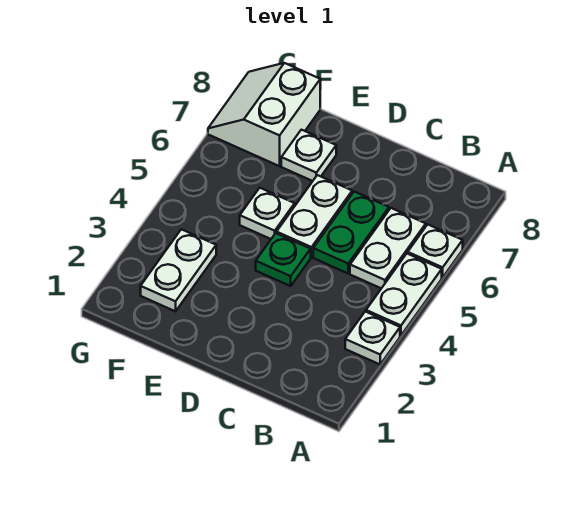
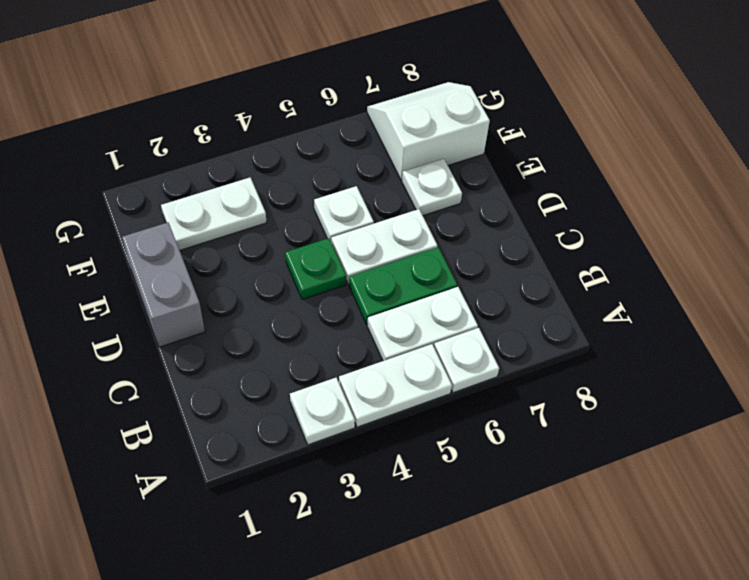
none -> grey brick D1:E1 level 1

